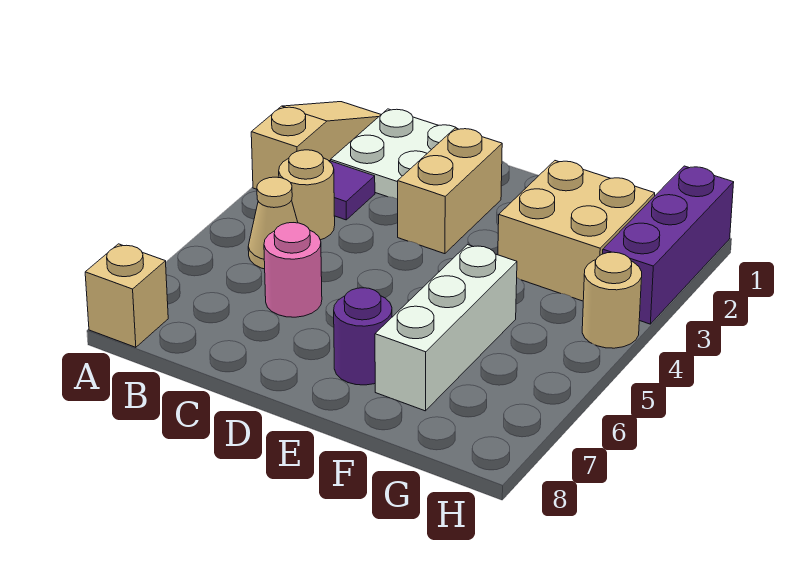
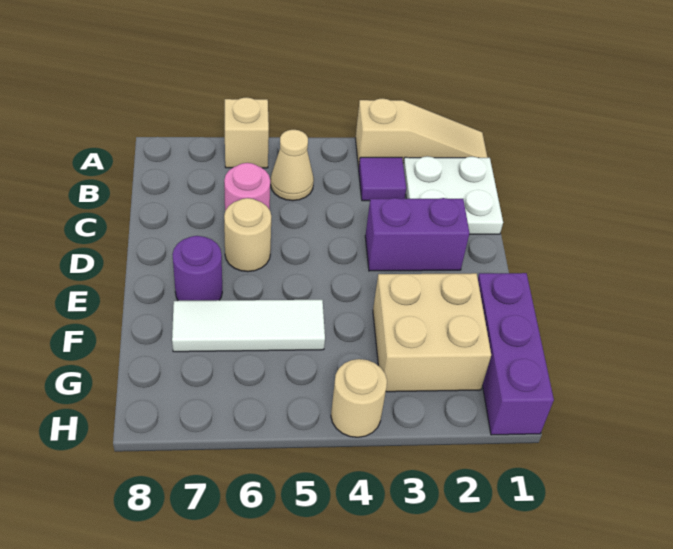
tan brick A8 level 1 -> tan brick A6 level 1
tan round brick B4 level 1 -> tan round brick D6 level 1
tan brick D2:D3 level 1 -> purple brick D2:D3 level 1
white brick F5:F7 level 1 -> white tile F5:F7 level 1
purple brick H1:H3 level 1 -> purple brick F1:H1 level 1

